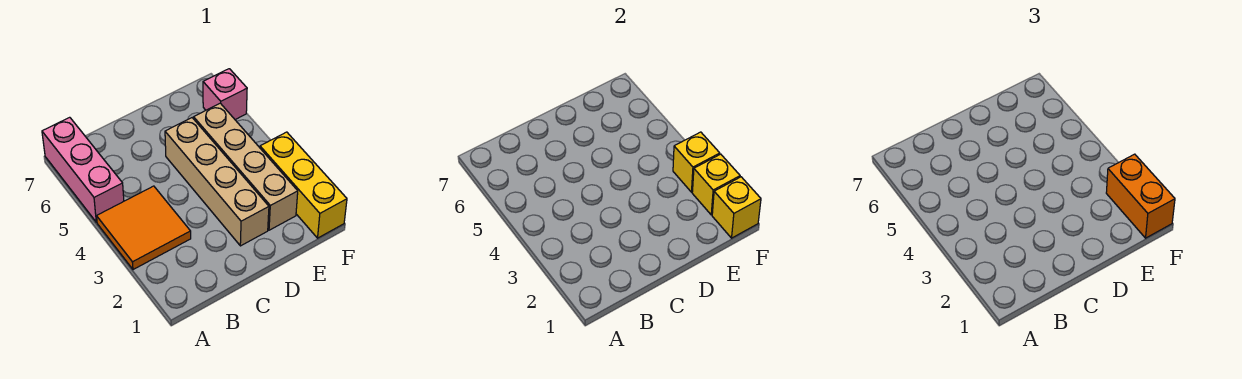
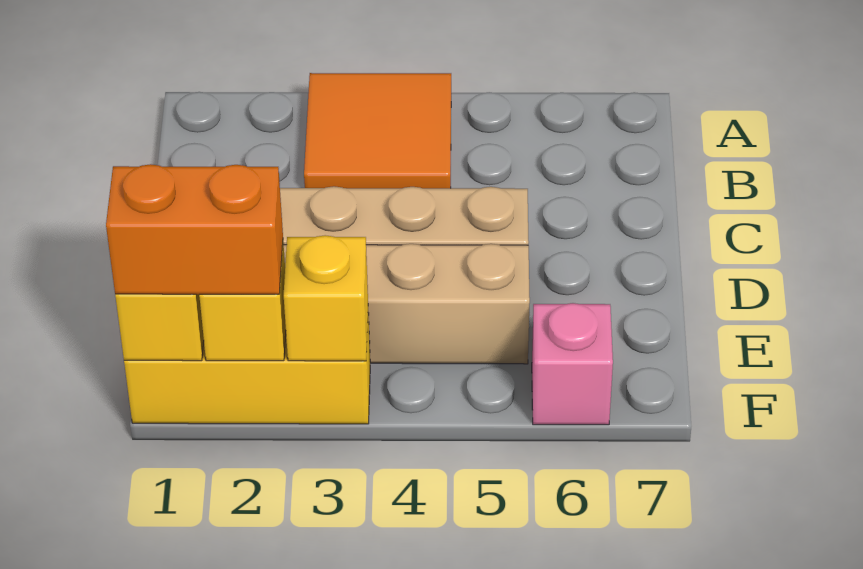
pink brick A5:A7 level 1 -> none

